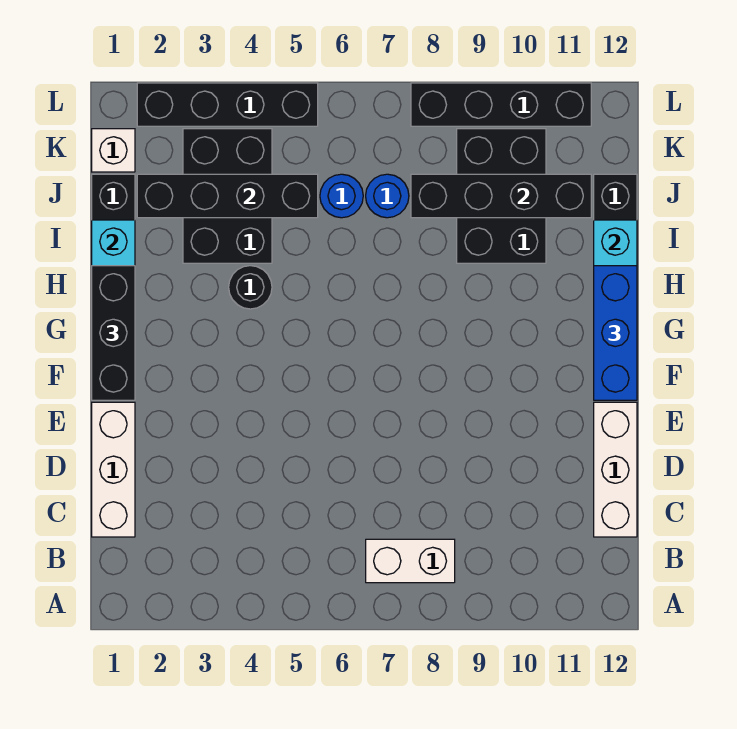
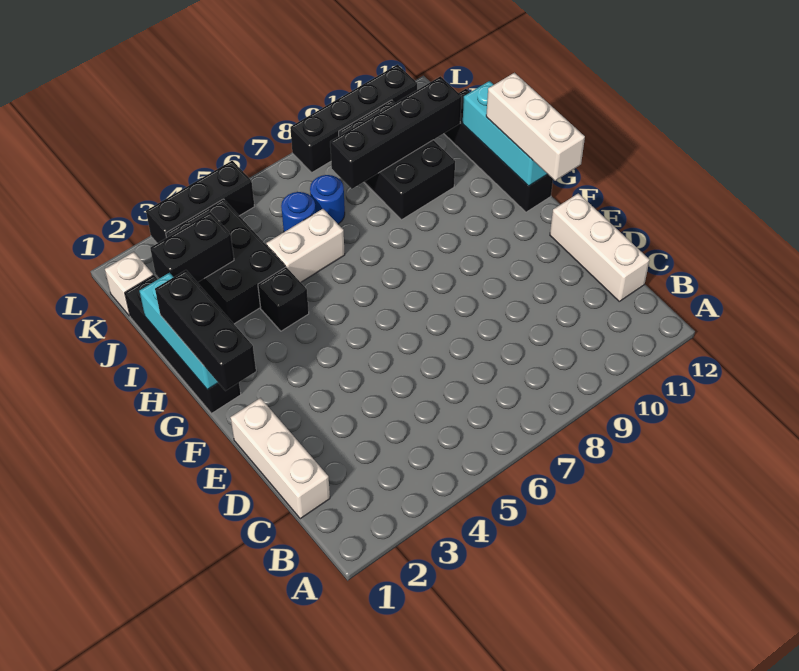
white brick B7:B8 level 1 -> white brick I5:I6 level 1
blue brick F12:H12 level 3 -> white brick F12:H12 level 3
black round brick H4 level 1 -> black brick H4 level 1
black brick J2:J5 level 2 -> black brick J2:J3 level 2
black brick L2:L5 level 1 -> black brick L3:L5 level 1

